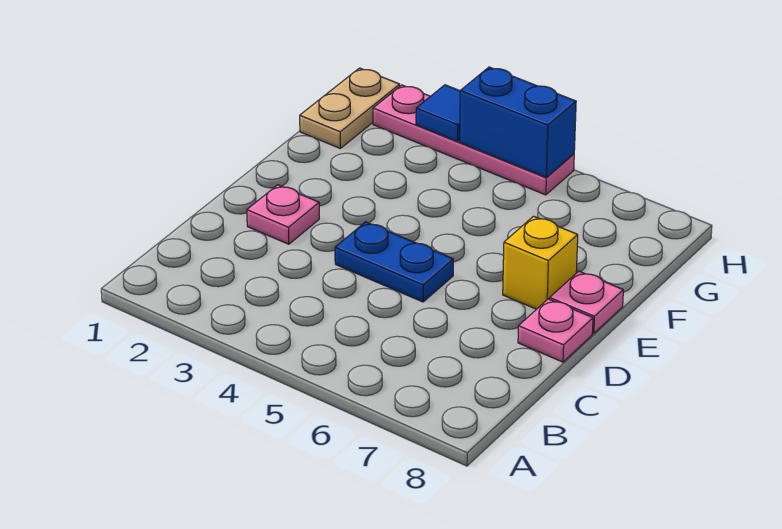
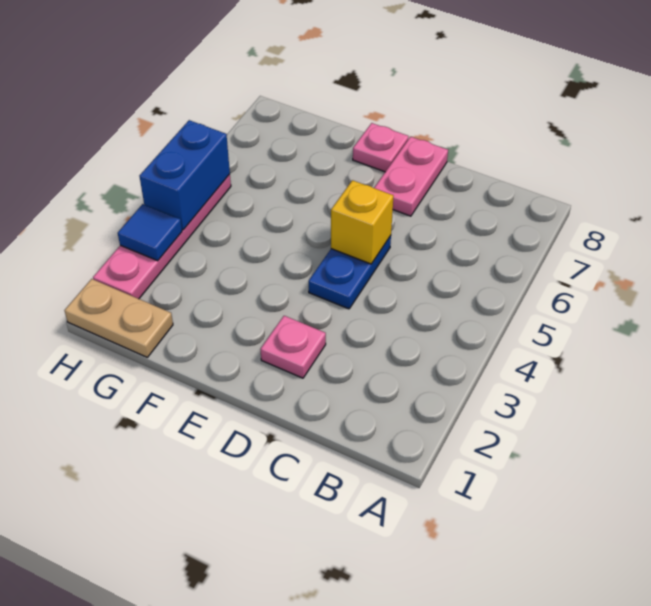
pink plate D8 level 1 -> pink plate D7:D8 level 1
yellow brick E7 level 1 -> yellow brick D5 level 2

